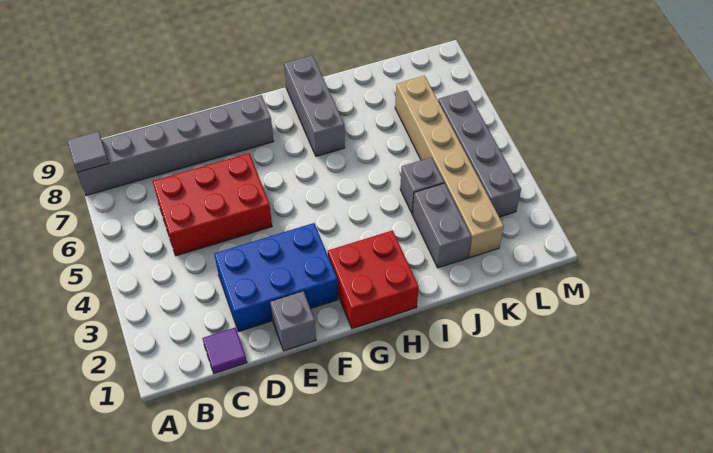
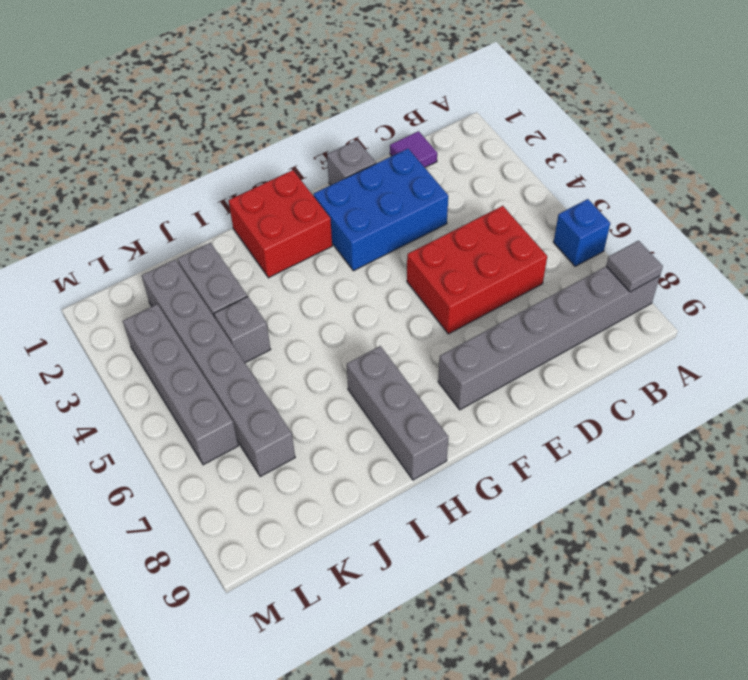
none -> blue brick A6 level 1
tan brick K2:K7 level 1 -> grey brick K2:K7 level 1

